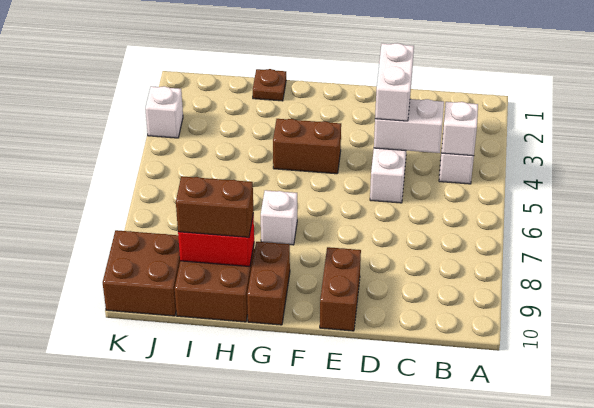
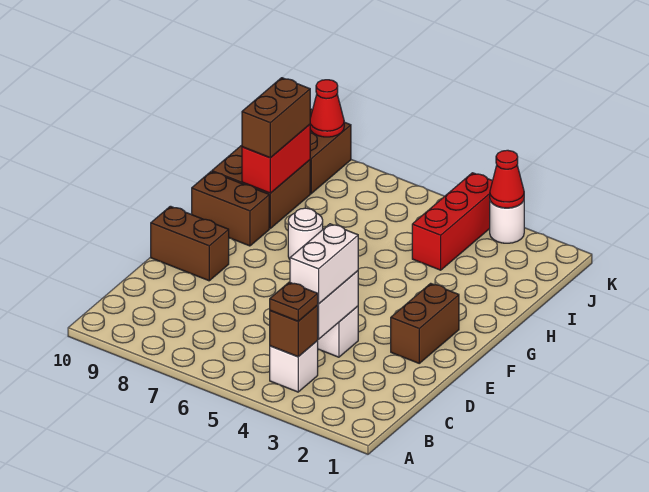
white brick B4 level 2 -> brown brick B4 level 2
white brick D3:D4 level 3 -> white brick C4:D4 level 3
brown brick F4:G4 level 1 -> brown brick E2:F2 level 1
white brick G7 level 1 -> white round brick G7 level 1
brown plate H1 level 1 -> brown plate B4 level 3
none -> red brick I4:K4 level 1
white brick K3 level 1 -> white round brick K3 level 1
none -> red cone K3 level 2
none -> red cone K9 level 2

